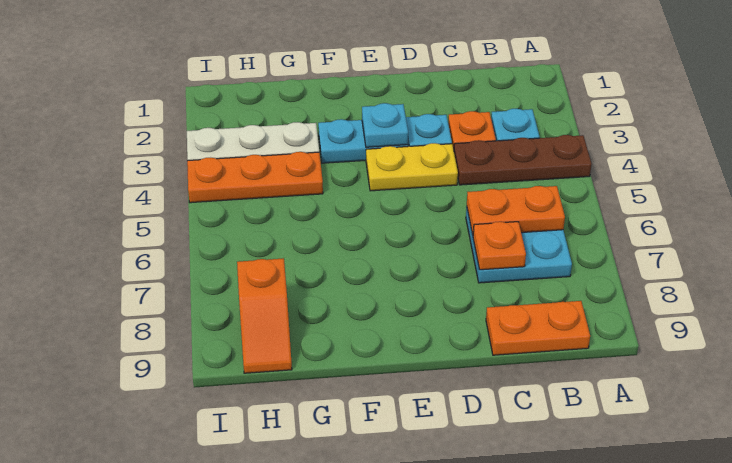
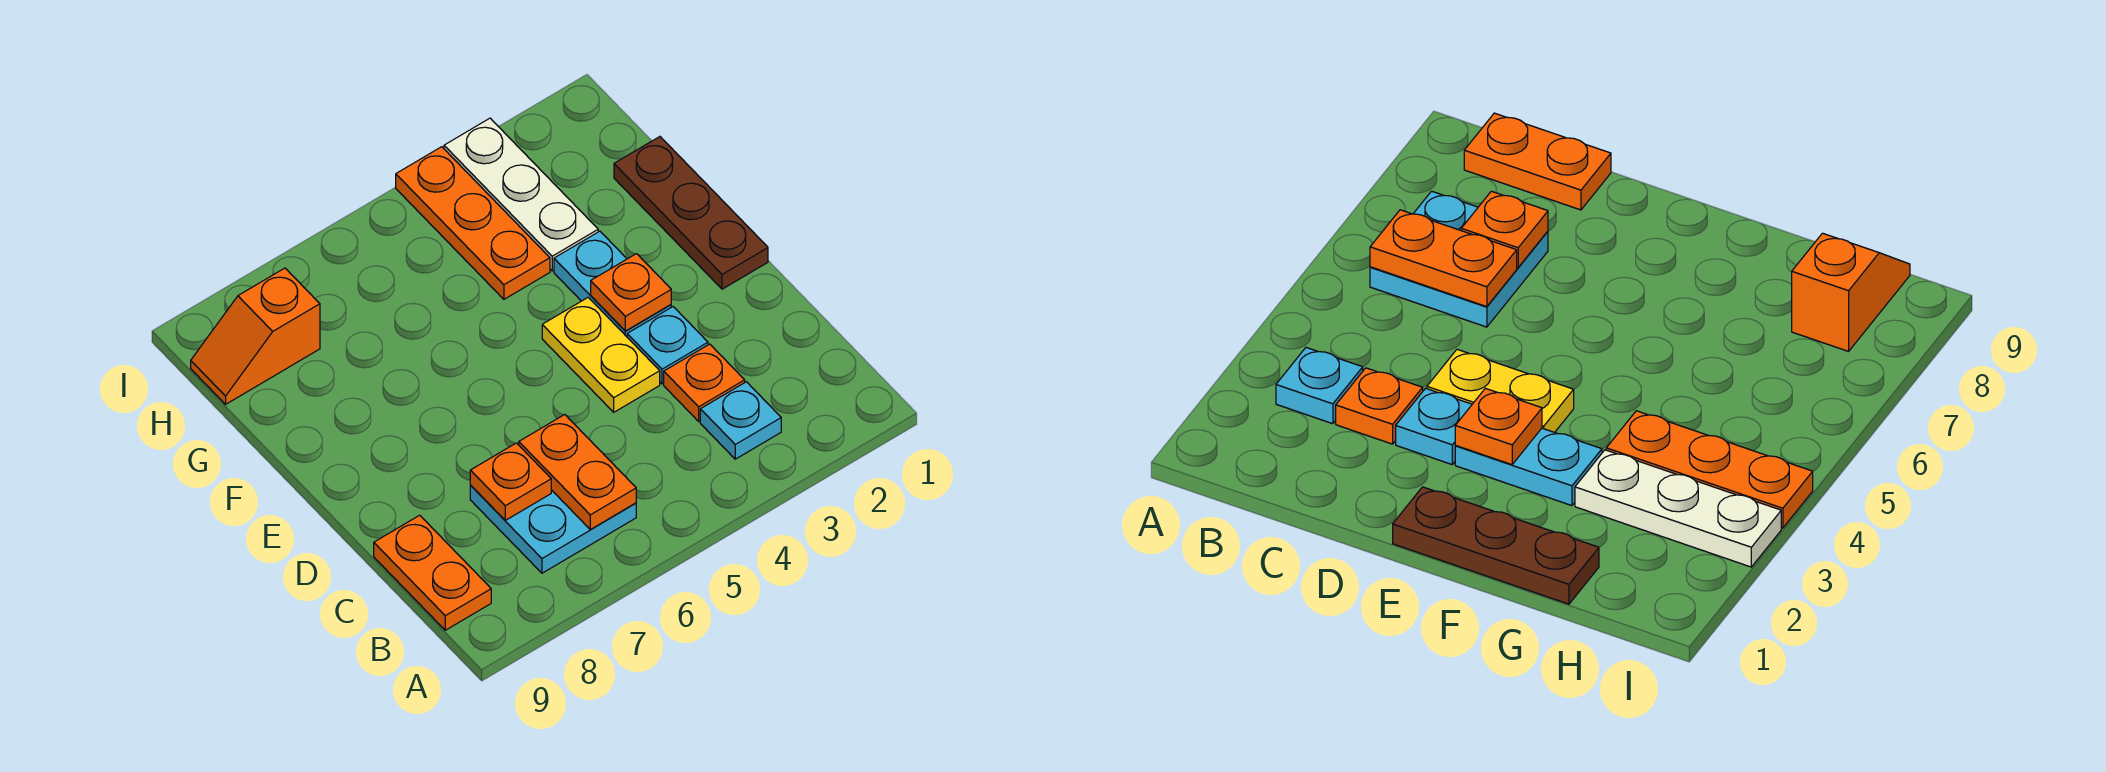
brown plate A4:C4 level 1 -> brown plate E1:G1 level 1
cyan plate E3 level 2 -> orange plate E3 level 2

